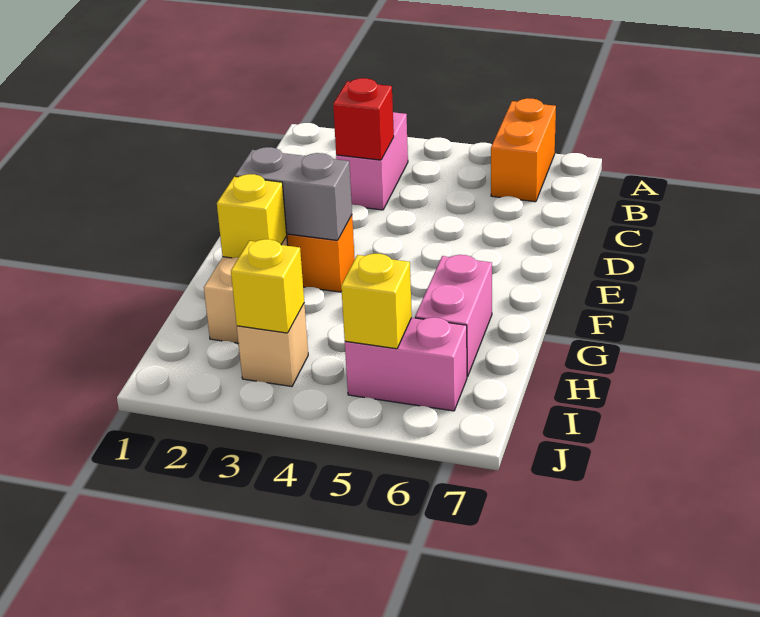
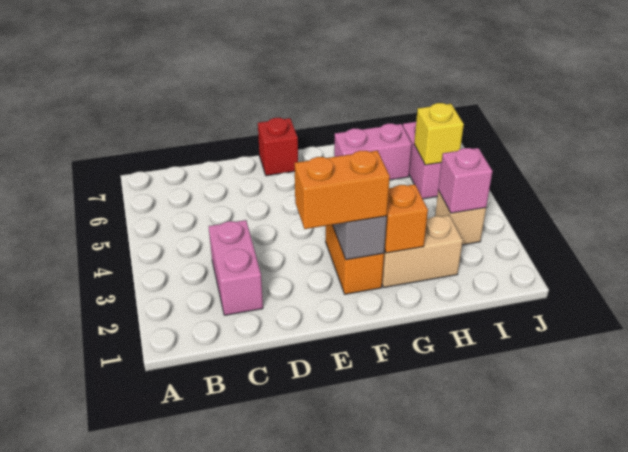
orange brick A6:B6 level 1 -> orange brick E2:F2 level 3
pink brick B3:C3 level 1 -> pink brick C2:C3 level 1
red brick C3 level 2 -> red brick E7 level 1
yellow brick G2 level 2 -> orange brick G2 level 2
yellow brick I3 level 2 -> pink brick I3 level 2

